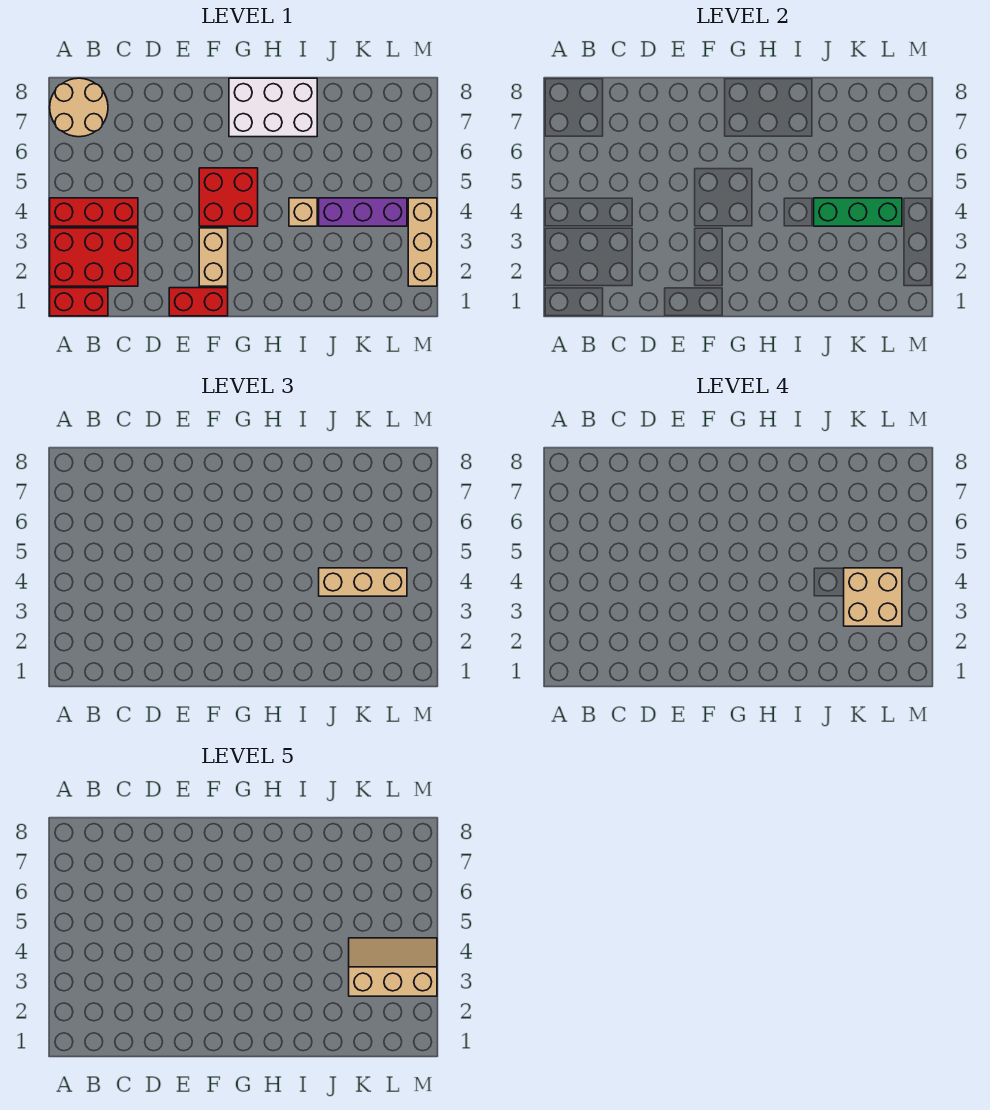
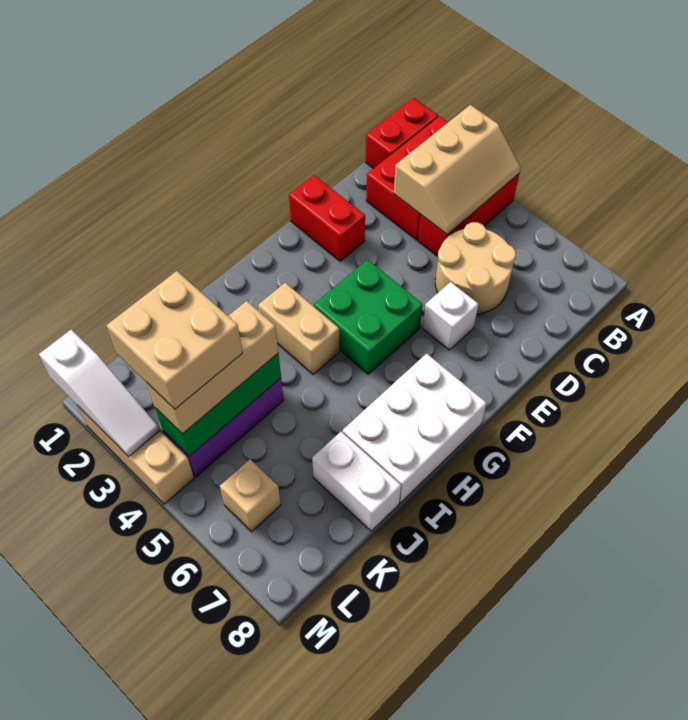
tan round brick A7:B8 level 1 -> tan round brick C5:D6 level 1
red brick E1:F1 level 1 -> red brick E1:E2 level 1
none -> white brick E6 level 1
tan brick F2:F3 level 1 -> tan brick H3:H4 level 1
red brick F4:G5 level 1 -> green brick F4:G5 level 1
tan brick I4 level 1 -> tan brick L6 level 1
none -> white brick J7:J8 level 1
tan slope K3:M4 level 5 top 3 -> tan slope A3:C4 level 2 top 3
none -> white slope M1:M3 level 2 top 1

